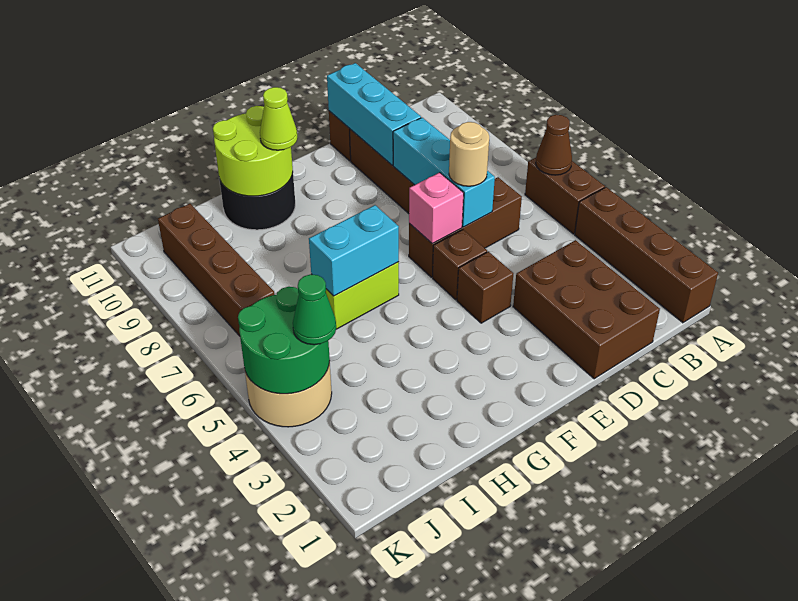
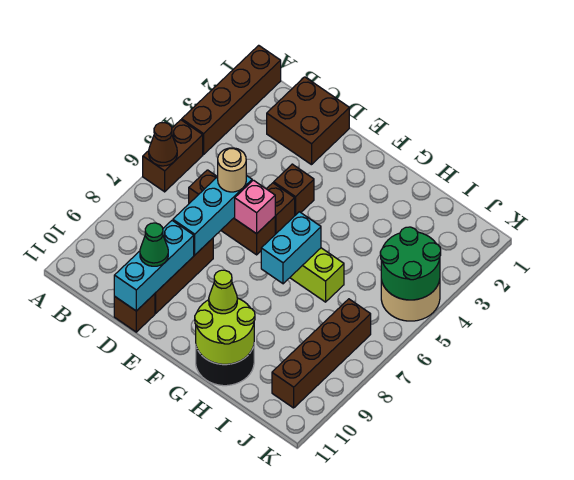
brown brick C1:D3 level 1 -> brown brick C1:D2 level 1
cyan brick G6:H6 level 2 -> cyan brick G6:G7 level 2
green cone J4 level 3 -> green cone D10 level 3

